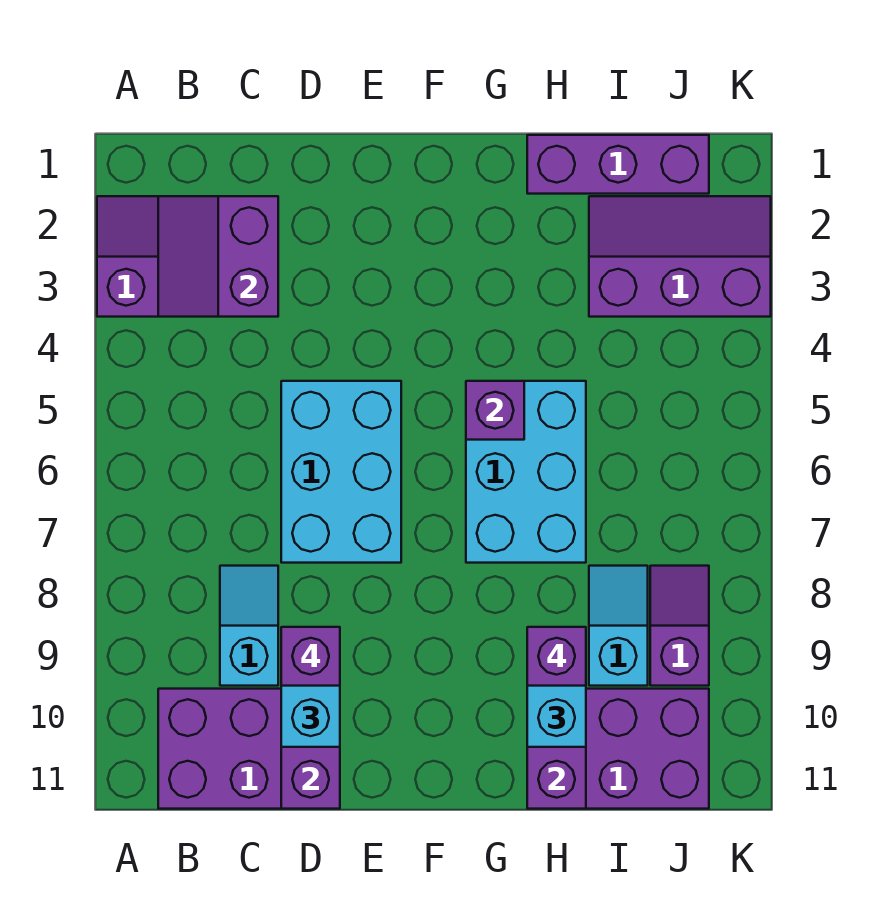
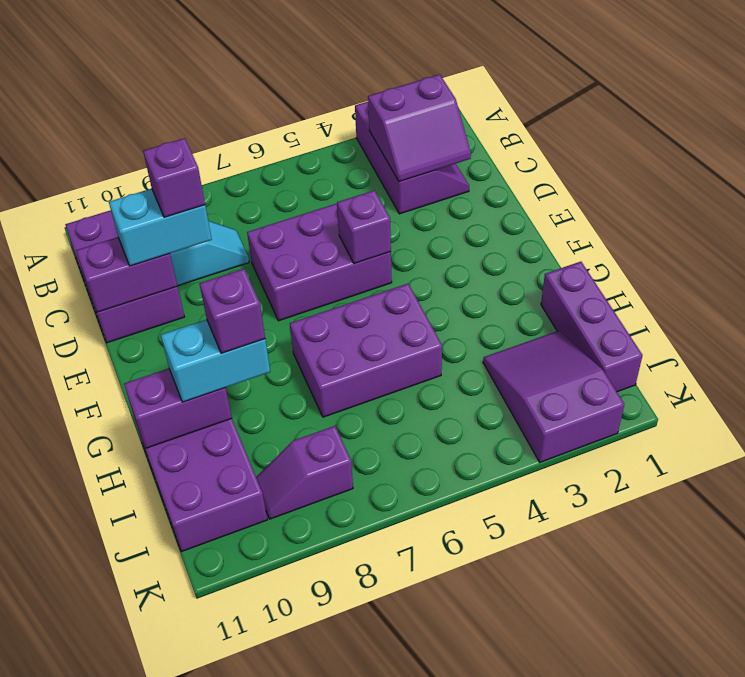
purple slope B2:C3 level 2 top C -> purple slope B2:C3 level 2 top B
cyan brick D5:E7 level 1 -> purple brick D5:E7 level 1
cyan brick G5:H7 level 1 -> purple brick G5:H7 level 1
purple brick G5 level 2 -> purple brick E5 level 2
purple slope I2:K3 level 1 top 3 -> purple slope I2:K3 level 1 top K
cyan slope I8:I9 level 1 top 9 -> none
purple slope J8:J9 level 1 top 9 -> purple slope J8:J9 level 1 top 8

